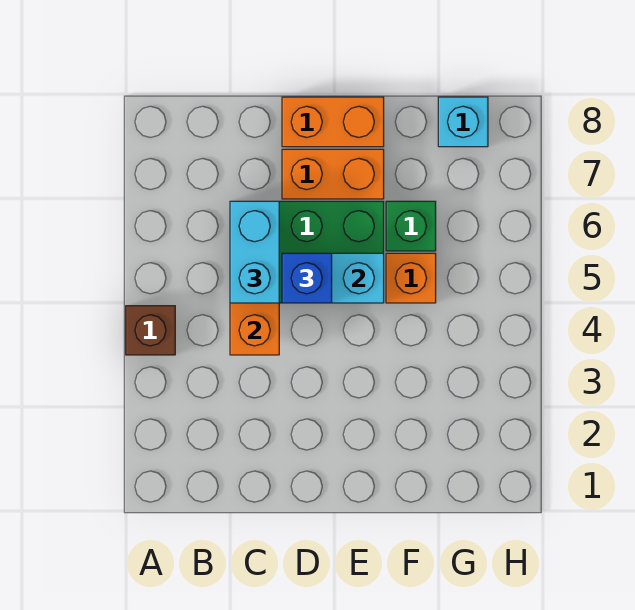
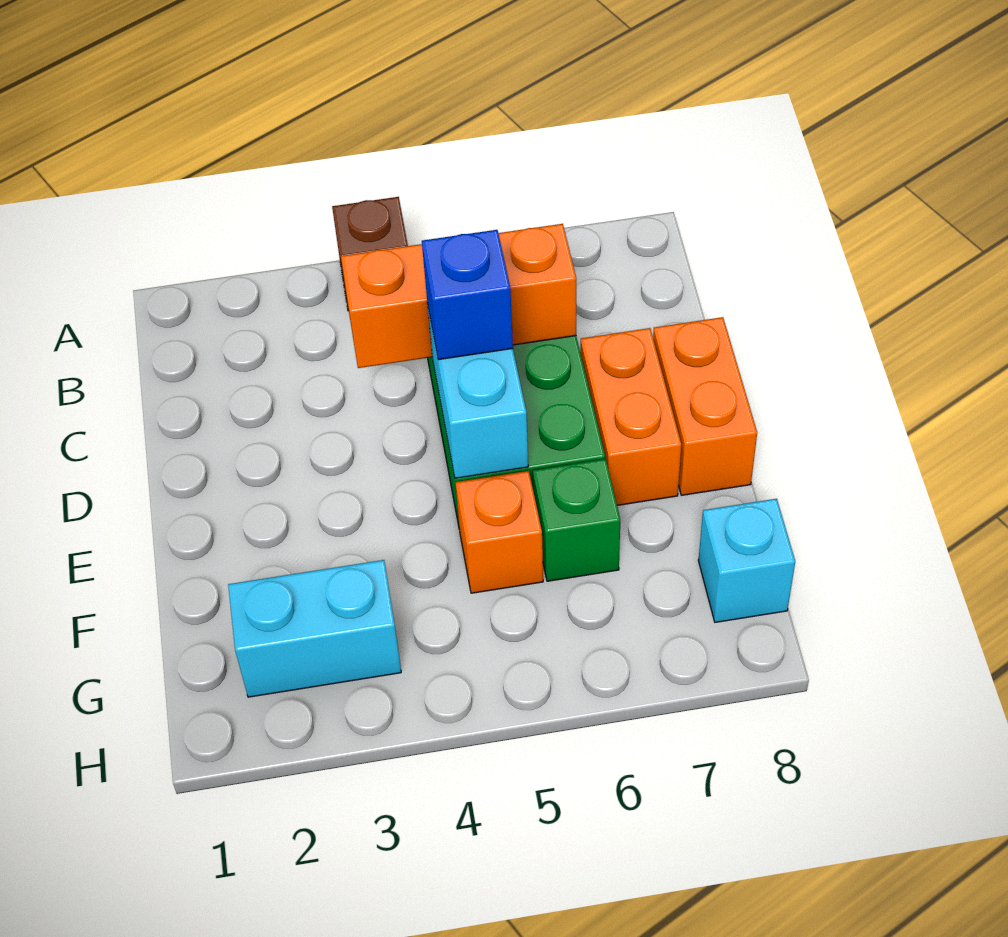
cyan brick C5:C6 level 3 -> cyan brick G2:G3 level 1

